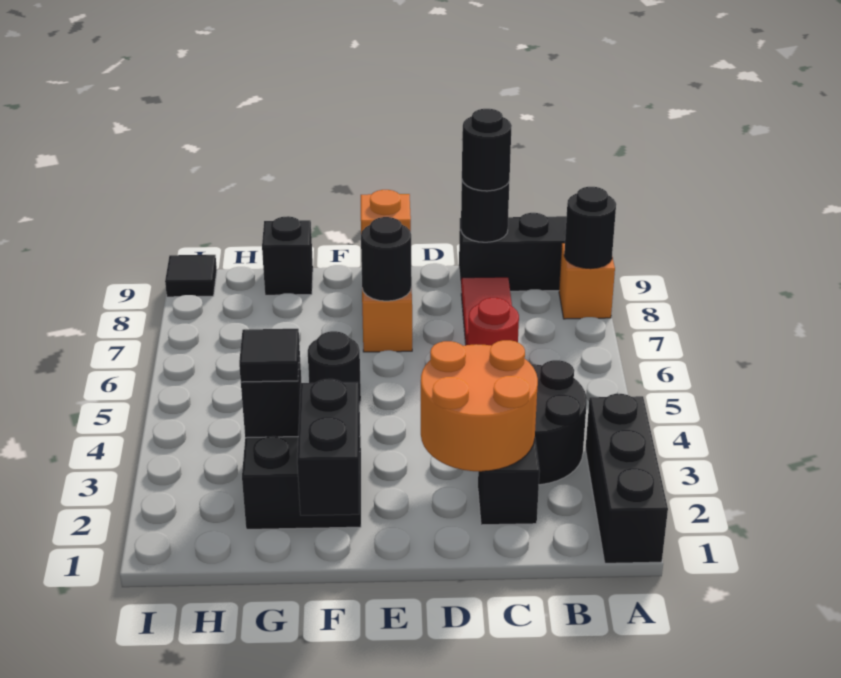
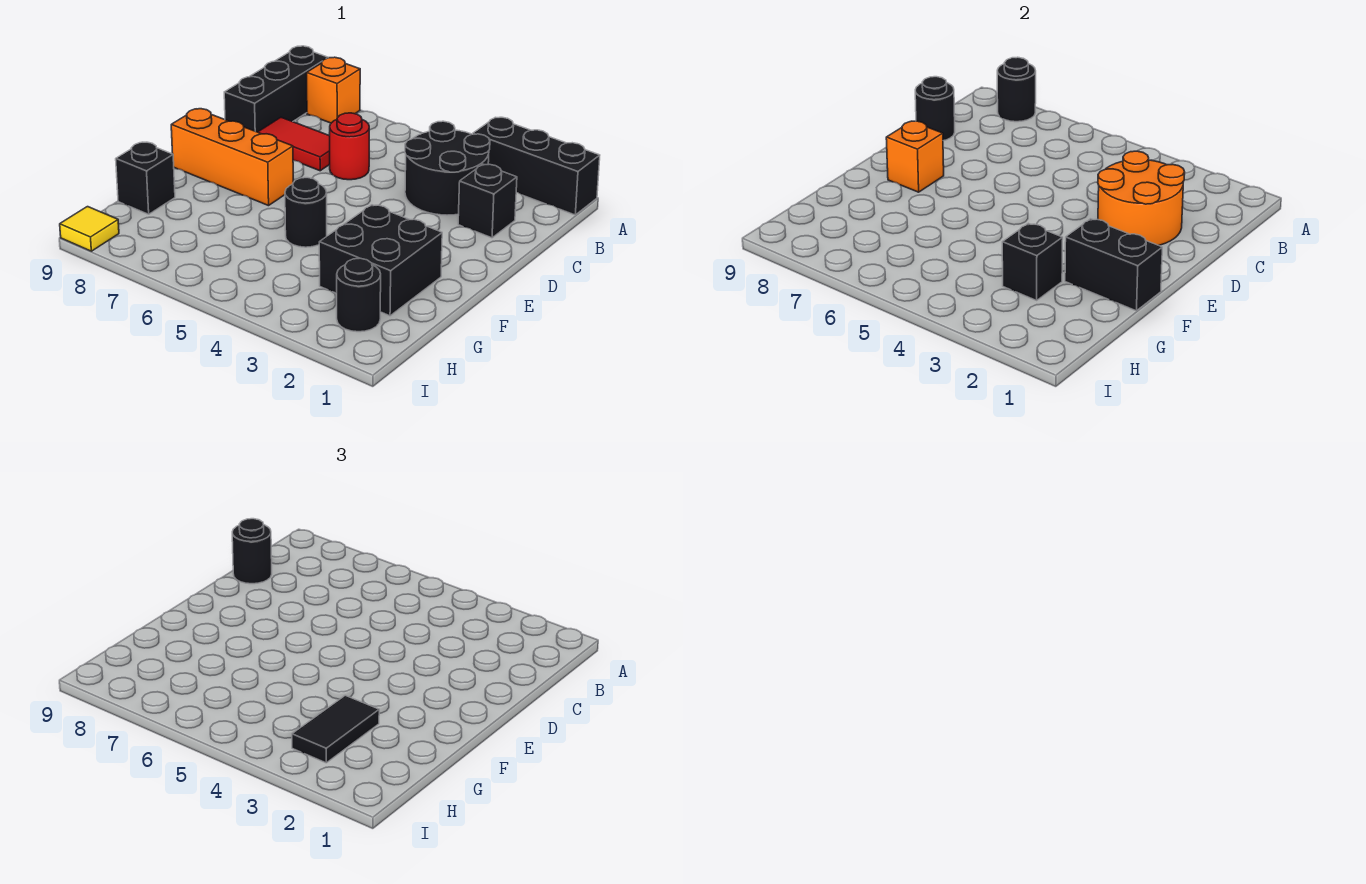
black round brick E7 level 2 -> black round brick H2 level 1
black tile G3 level 3 -> black tile G3:H3 level 3
black tile I9 level 1 -> yellow tile I9 level 1

